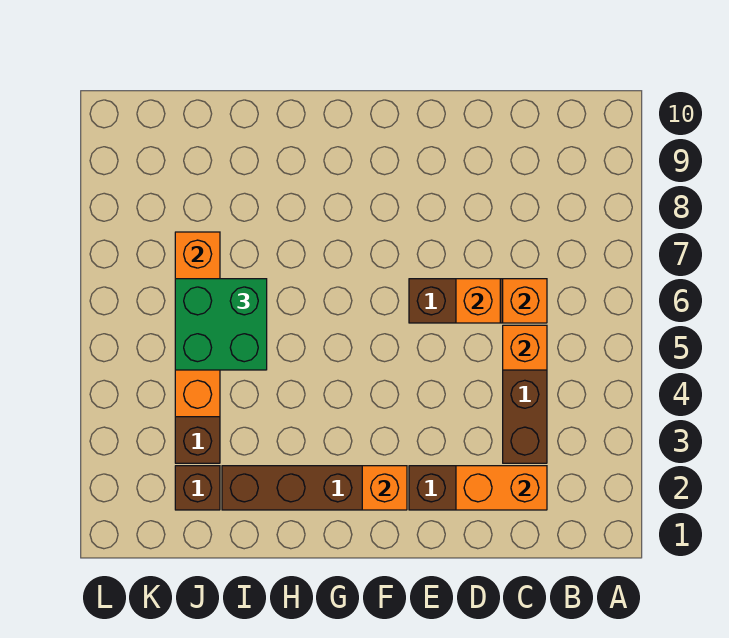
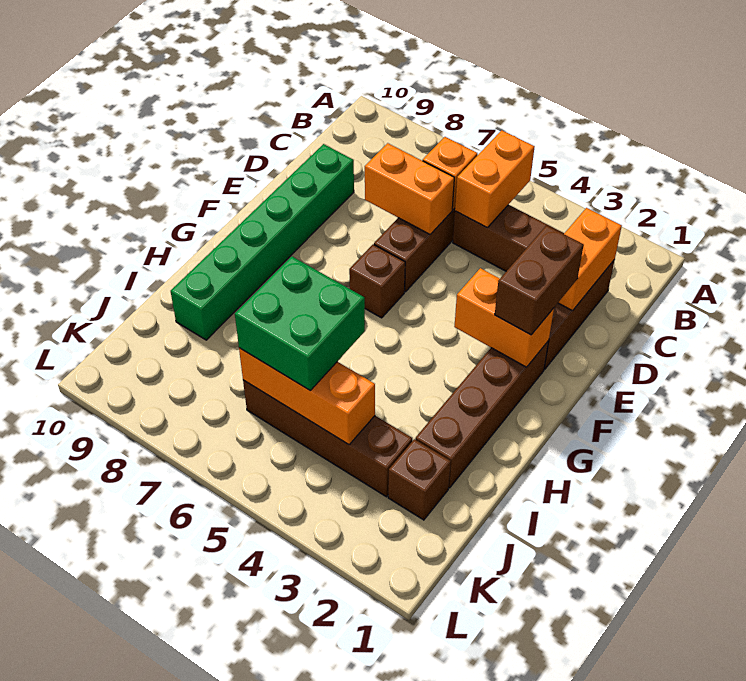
orange brick C5 level 2 -> orange brick B5:C5 level 2
orange brick D6 level 2 -> orange brick D6:D7 level 2
none -> green brick D9:I9 level 1
none -> brown brick E2:F2 level 3
orange brick F2 level 2 -> orange brick F2:F3 level 2
none -> brown brick F6 level 1
orange brick J4:J7 level 2 -> orange brick J4:J6 level 2

